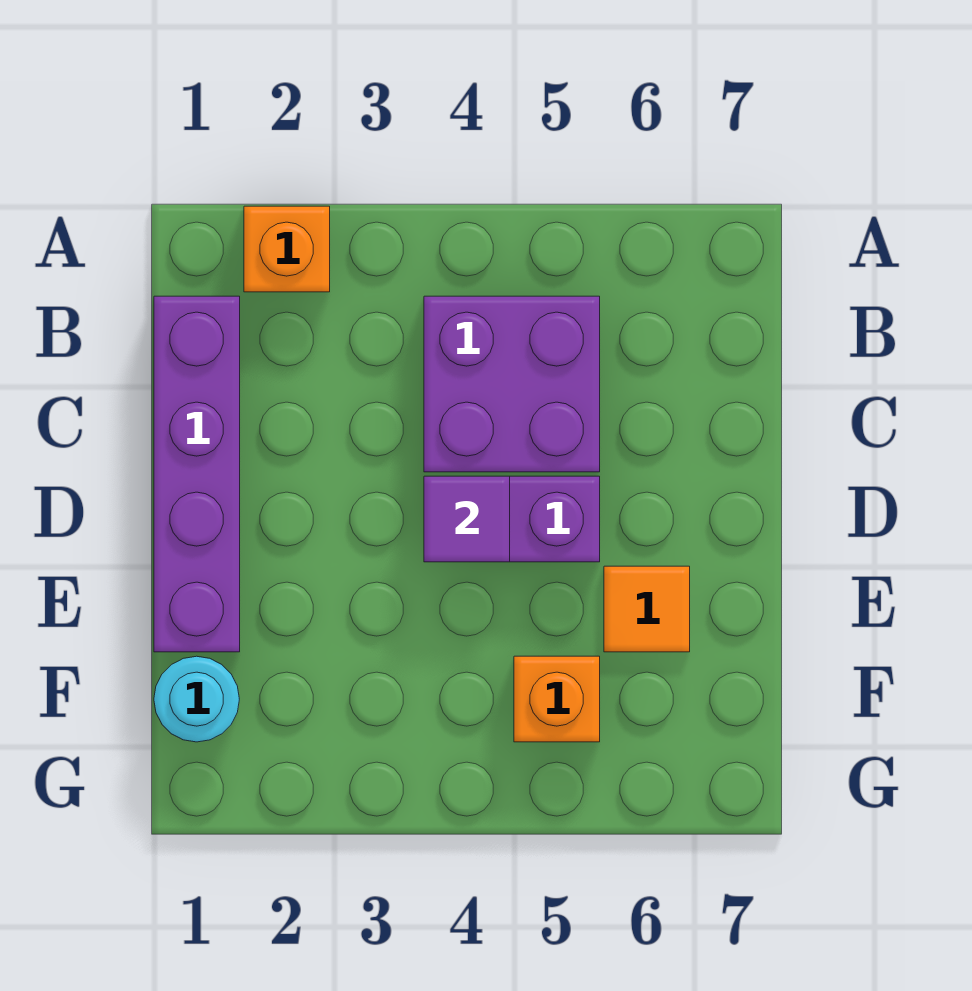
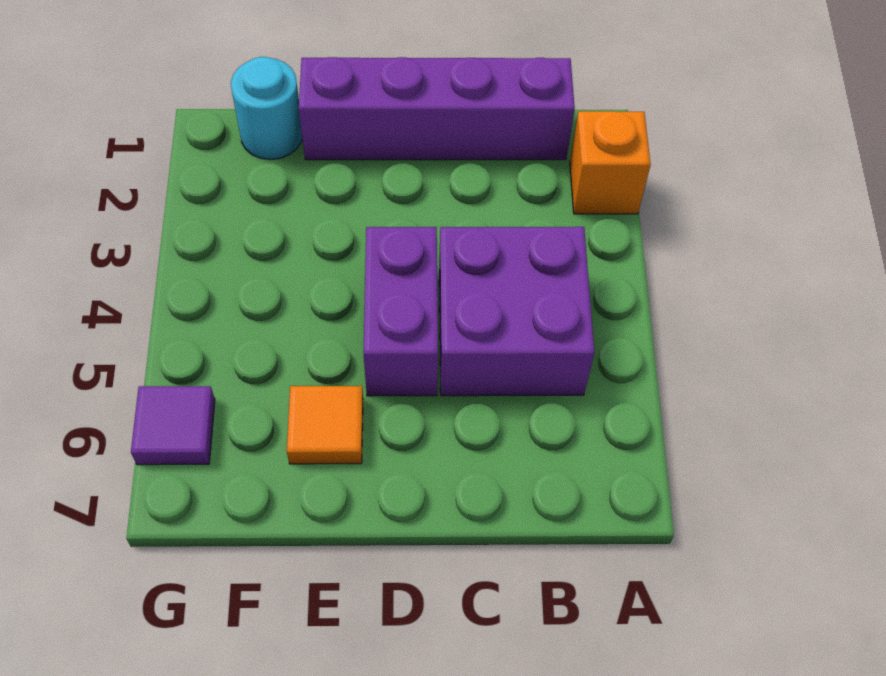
purple tile D4 level 2 -> purple tile G6 level 1
orange brick F5 level 1 -> none

